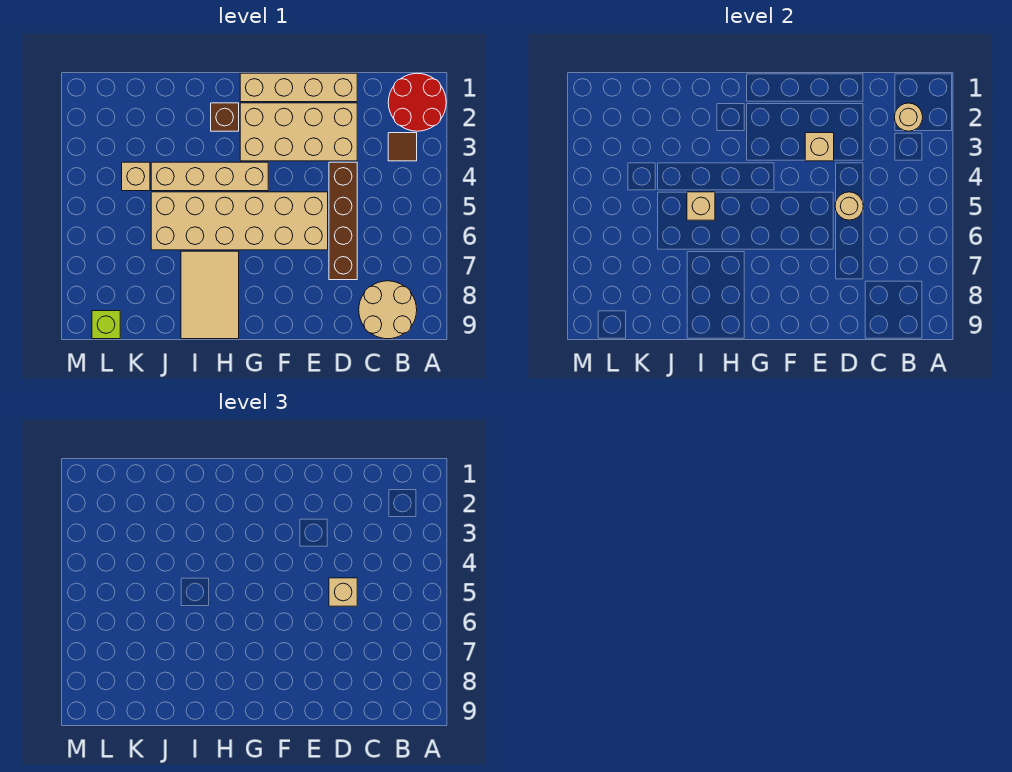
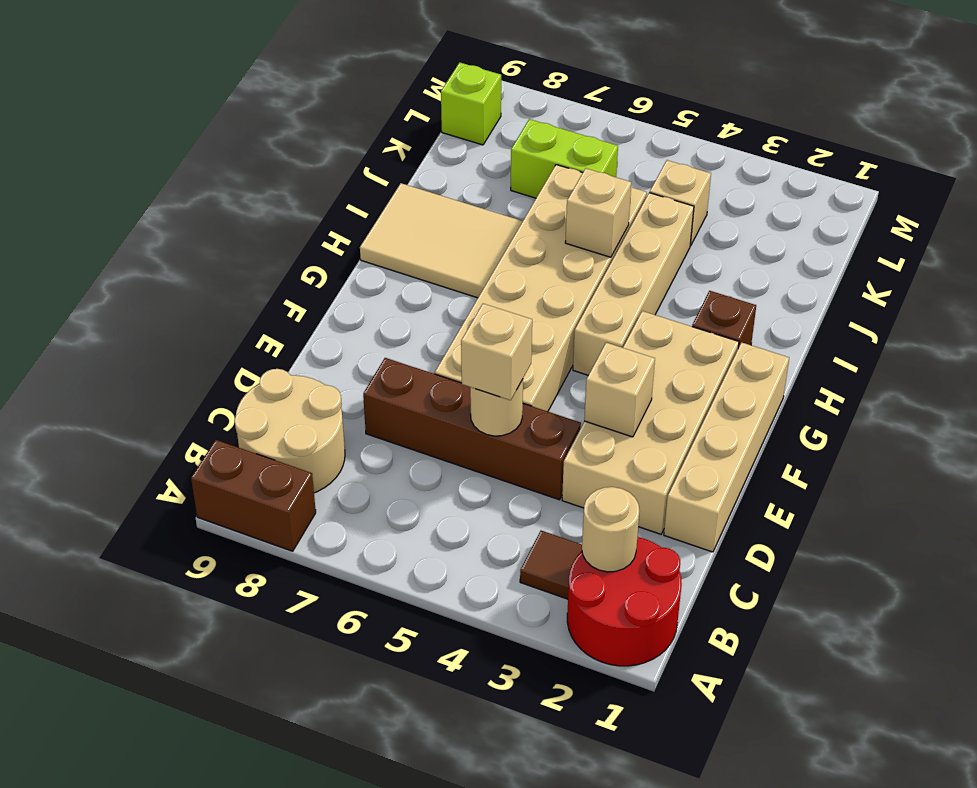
none -> brown brick A8:A9 level 1
none -> lime brick K6:K7 level 1

